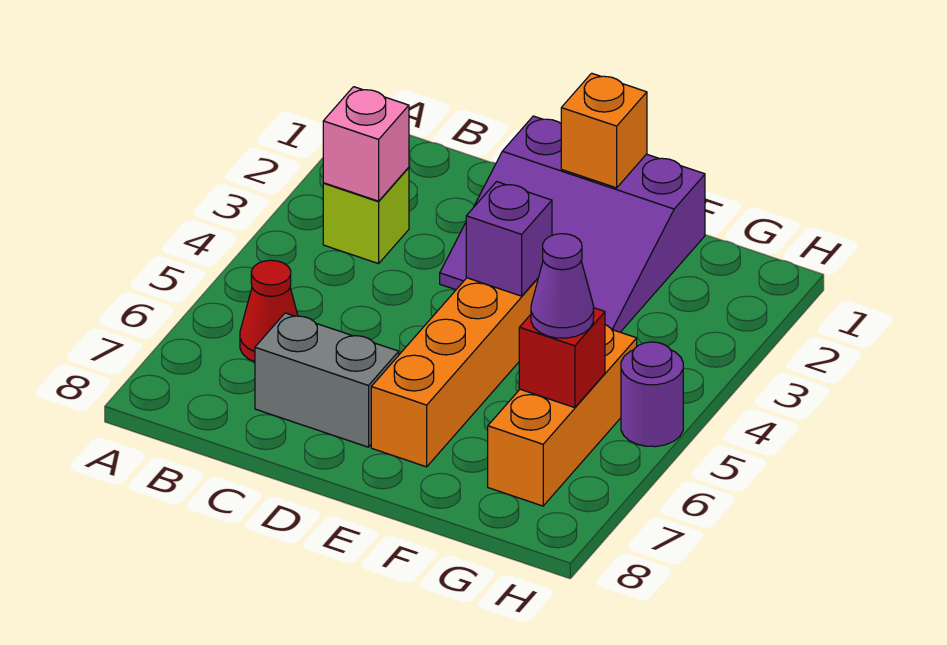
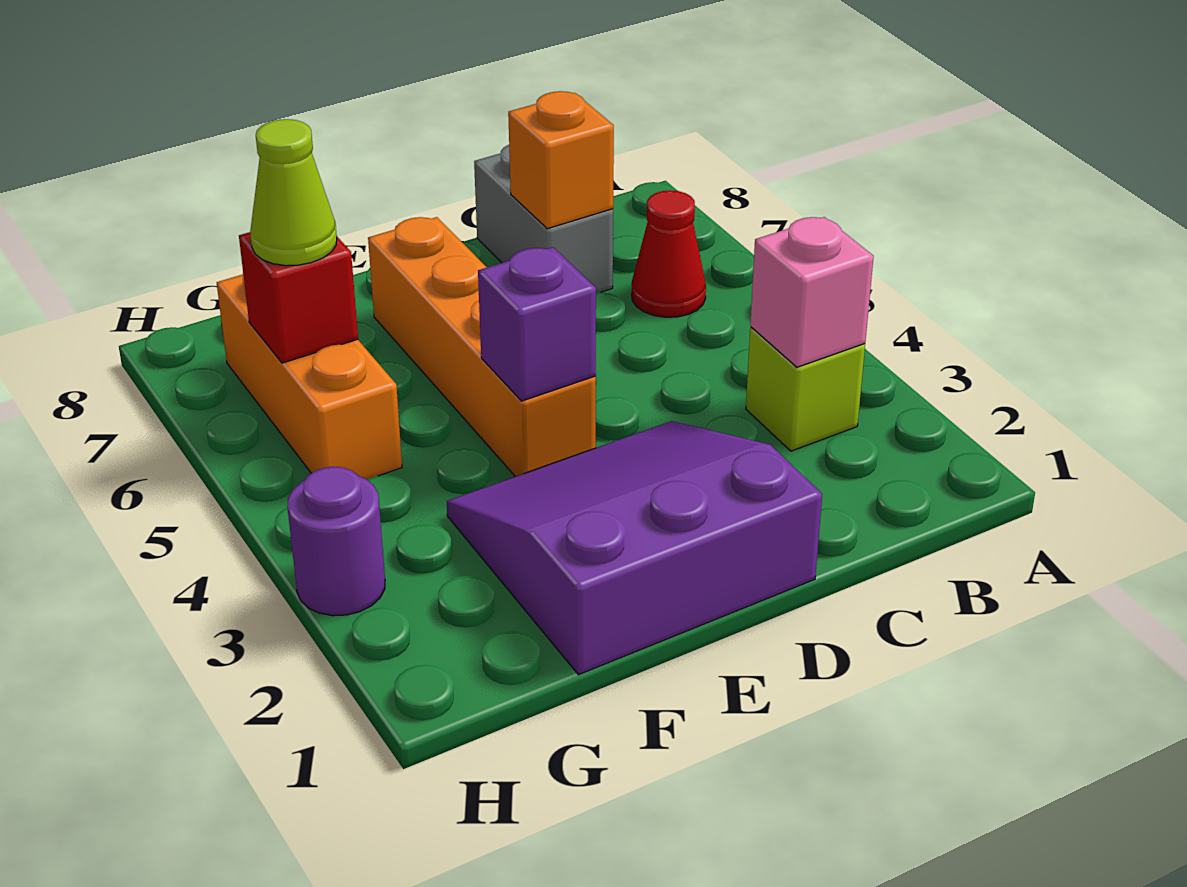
grey brick C7:D7 level 1 -> grey brick C7:C8 level 1
orange brick E1 level 2 -> orange brick C7 level 2
purple cone G6 level 3 -> lime cone G6 level 3
purple round brick H5 level 1 -> purple round brick H3 level 1

